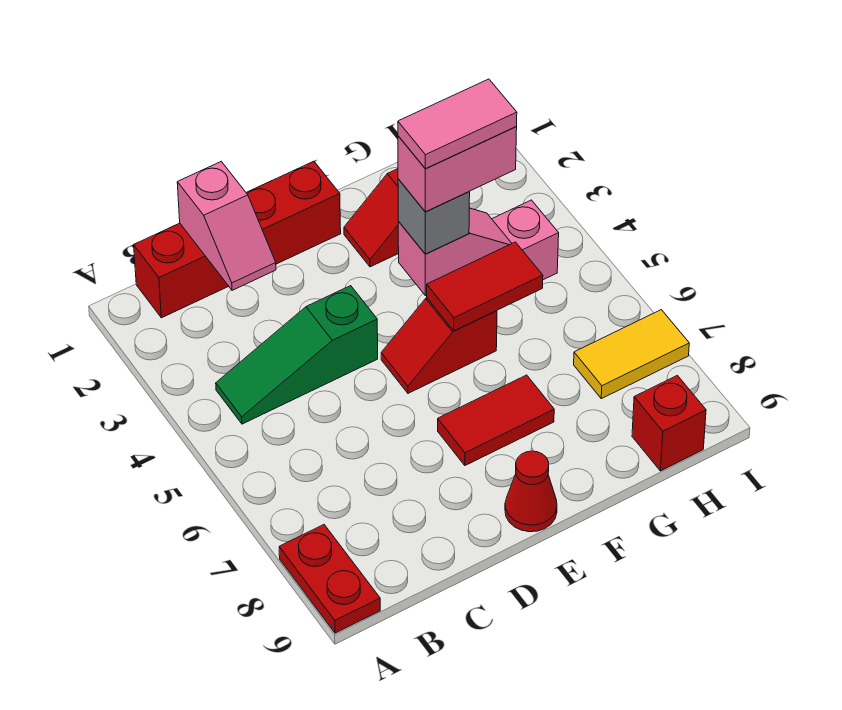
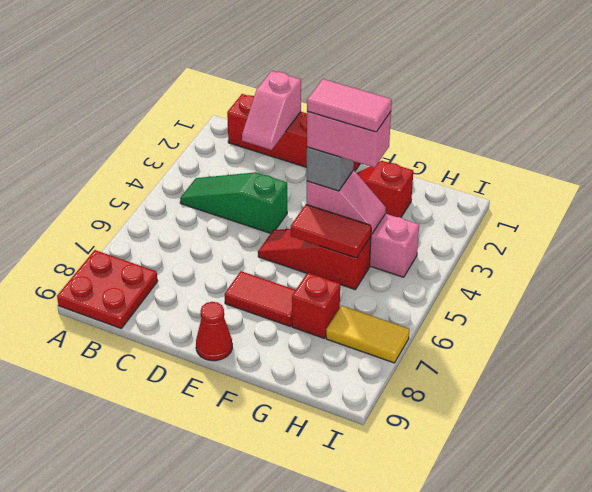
red plate A8:A9 level 1 -> red plate A8:B9 level 1
red slope E5:F5 level 1 top F -> red slope E5:G5 level 1 top G
red brick H9 level 1 -> red brick G7 level 1

